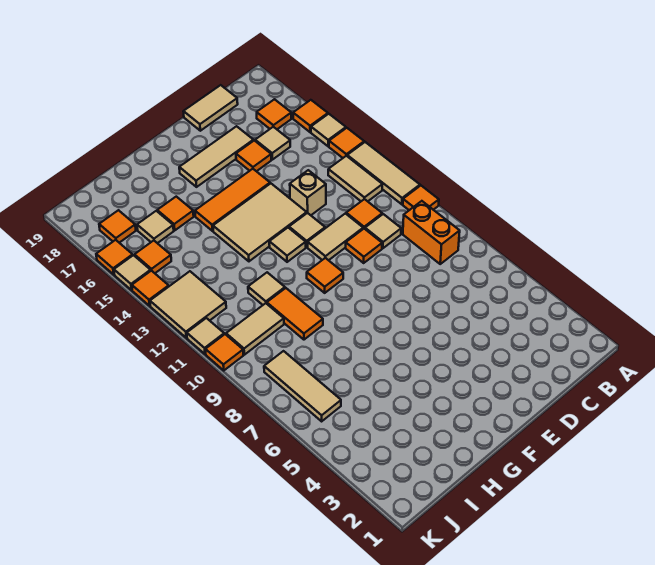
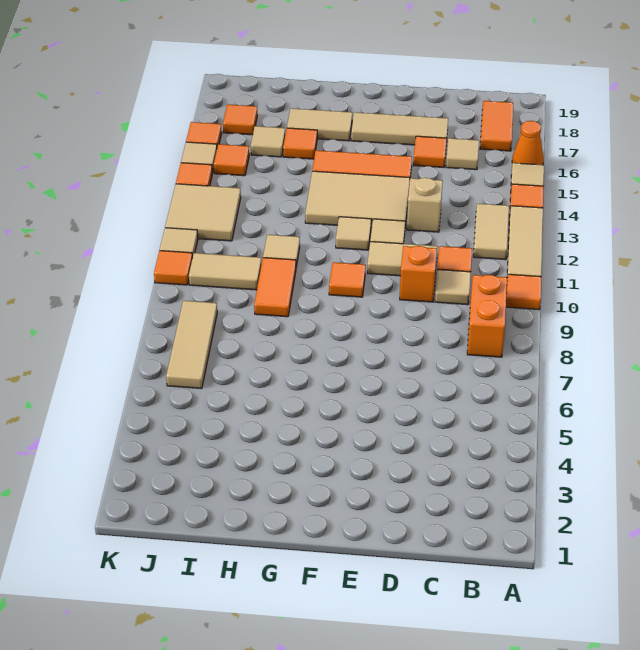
orange tile A16 level 1 -> orange cone A16 level 1
orange tile B17 level 1 -> orange tile B17:B18 level 1
tan tile C19:D19 level 1 -> tan tile G17:H17 level 1
orange tile D10 level 1 -> orange brick D10 level 1

